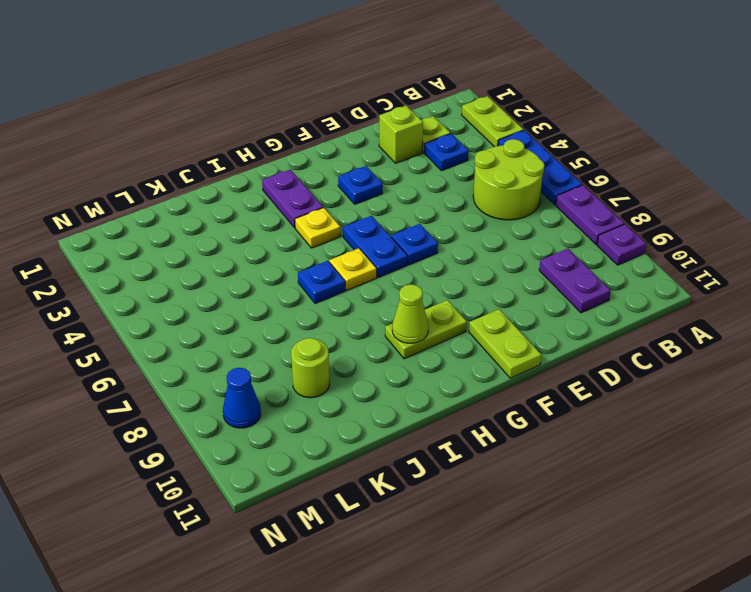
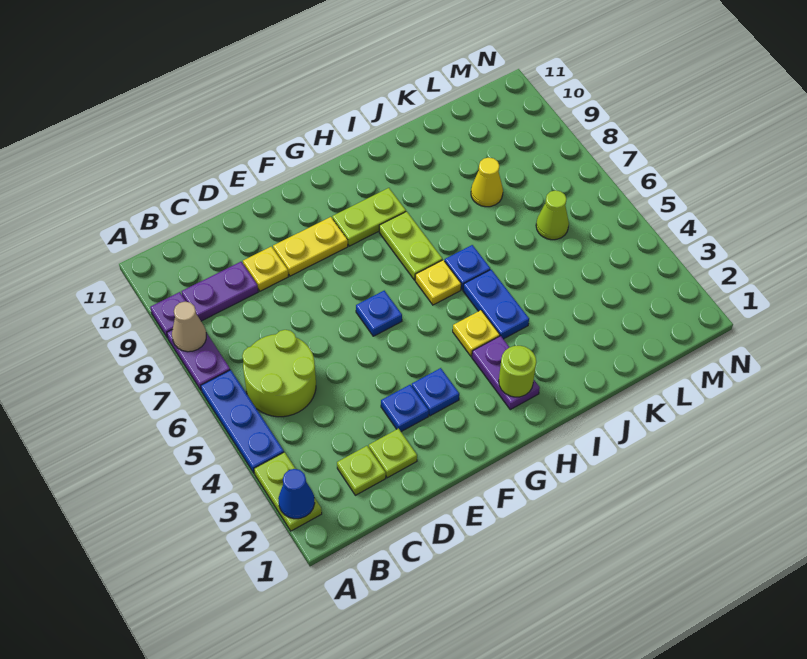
none -> tan cone A8 level 2
blue plate C3 level 1 -> blue plate E3 level 1
purple plate C9:C10 level 1 -> purple plate B9:C9 level 1
lime brick D2 level 1 -> lime plate D2 level 1
none -> yellow plate D9 level 1
none -> yellow plate E9:F9 level 1
lime plate F10:F11 level 1 -> lime plate H7:H8 level 1
blue plate G5:G6 level 1 -> blue plate I4:I5 level 1
lime cone H9 level 2 -> lime cone L6 level 1
none -> yellow cone K8 level 1
lime round brick K9 level 1 -> lime round brick H2 level 2
blue cone M9 level 1 -> blue cone A2 level 2

